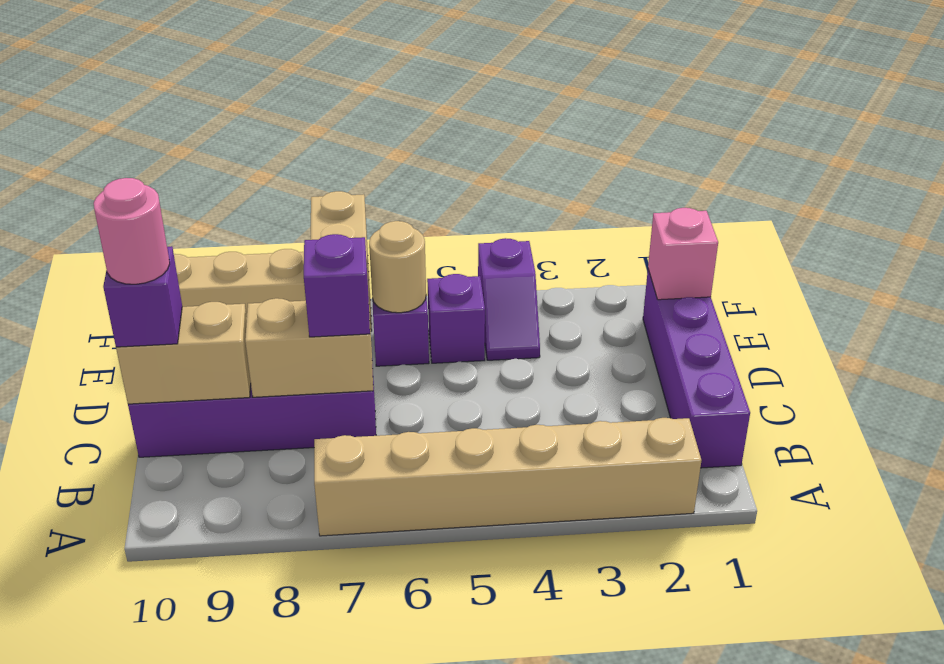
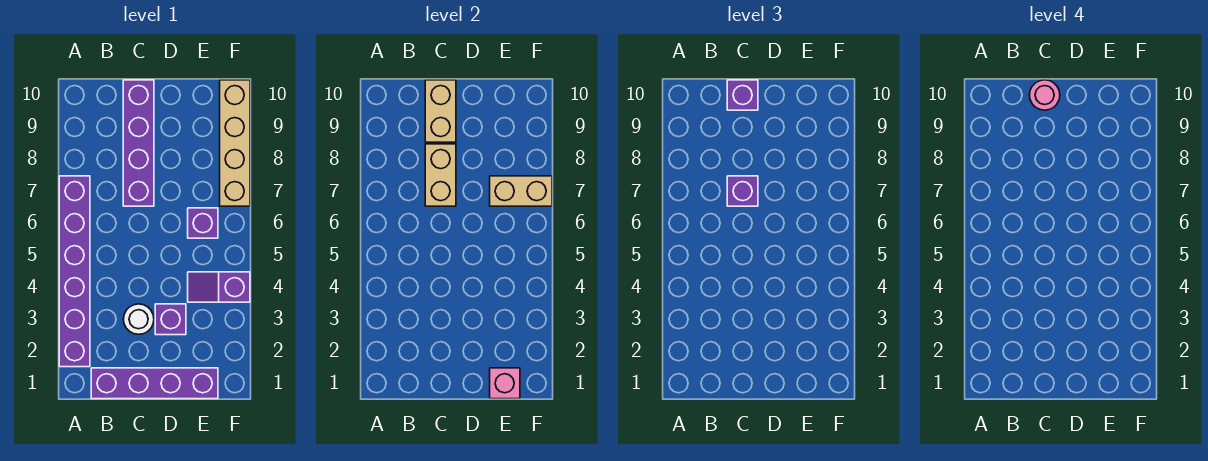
tan brick A2:A7 level 1 -> purple brick A2:A7 level 1
none -> white round brick C3 level 1
purple brick E5 level 1 -> purple brick D3 level 1
tan round brick E6 level 2 -> none

